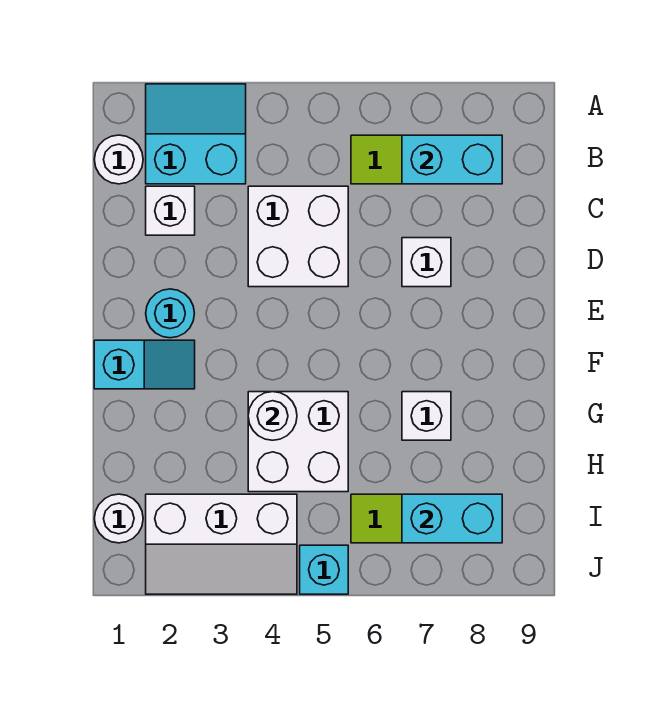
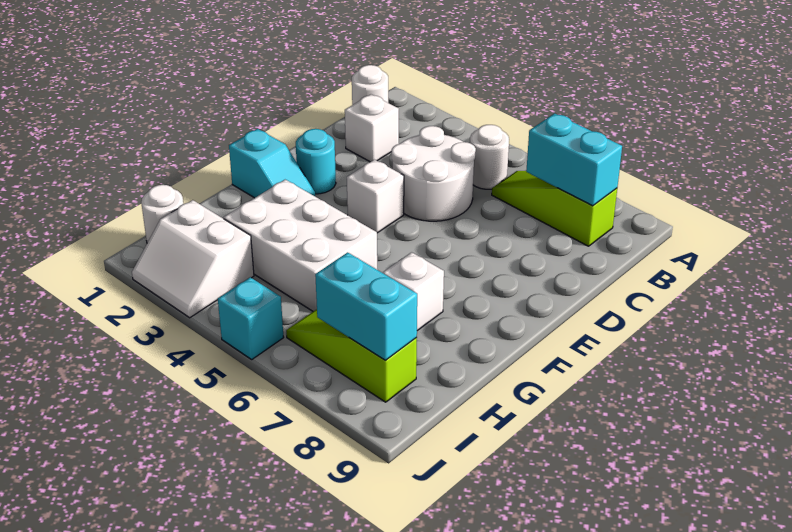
cyan slope A2:B3 level 1 top B -> none
white brick C4:D5 level 1 -> white round brick C4:D5 level 1
white brick D7 level 1 -> white brick E4 level 1
white brick G4:H5 level 1 -> white brick G3:H5 level 1
white round brick G4 level 2 -> white round brick B5 level 1
white slope I2:J4 level 1 top I -> white slope I2:J3 level 1 top I

